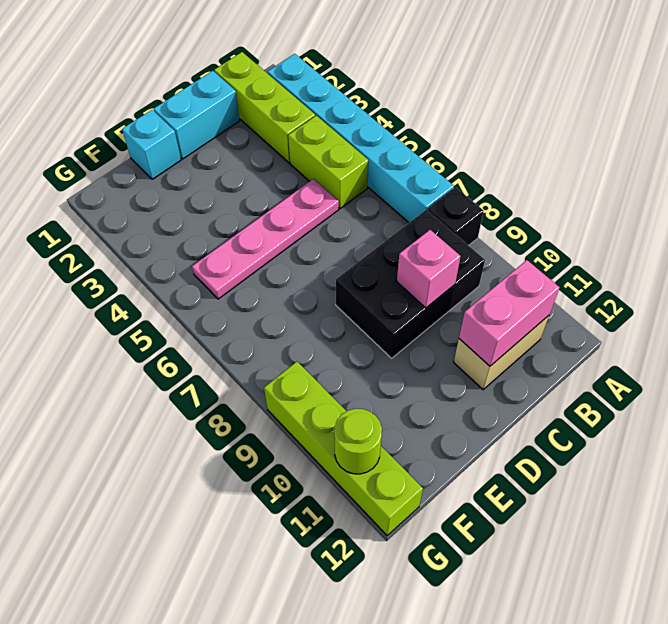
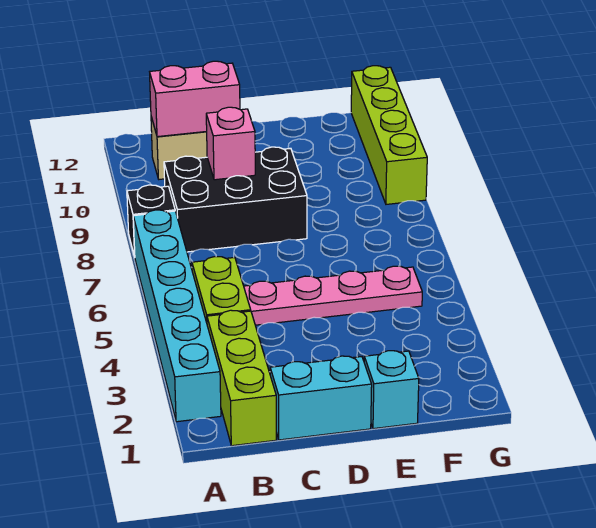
lime round brick G11 level 2 -> none

